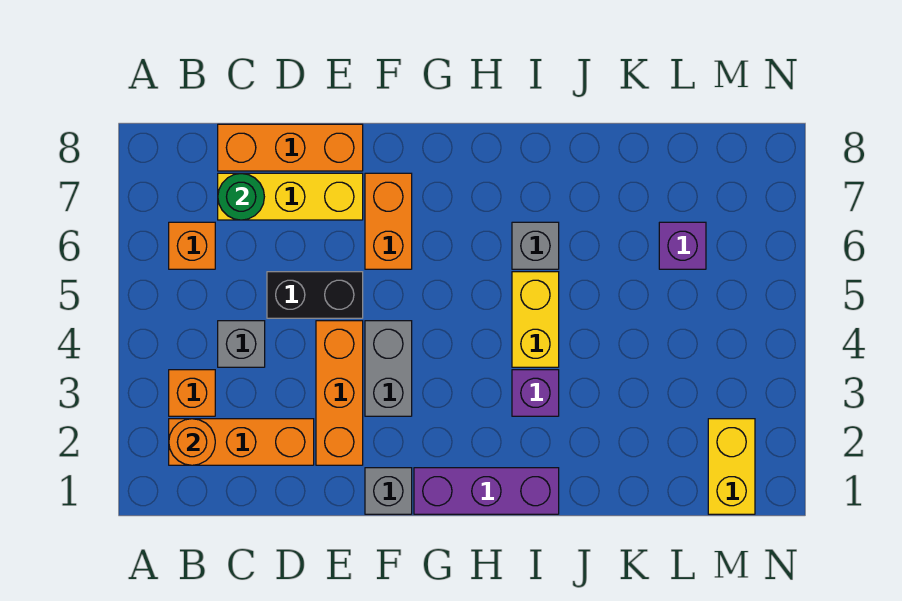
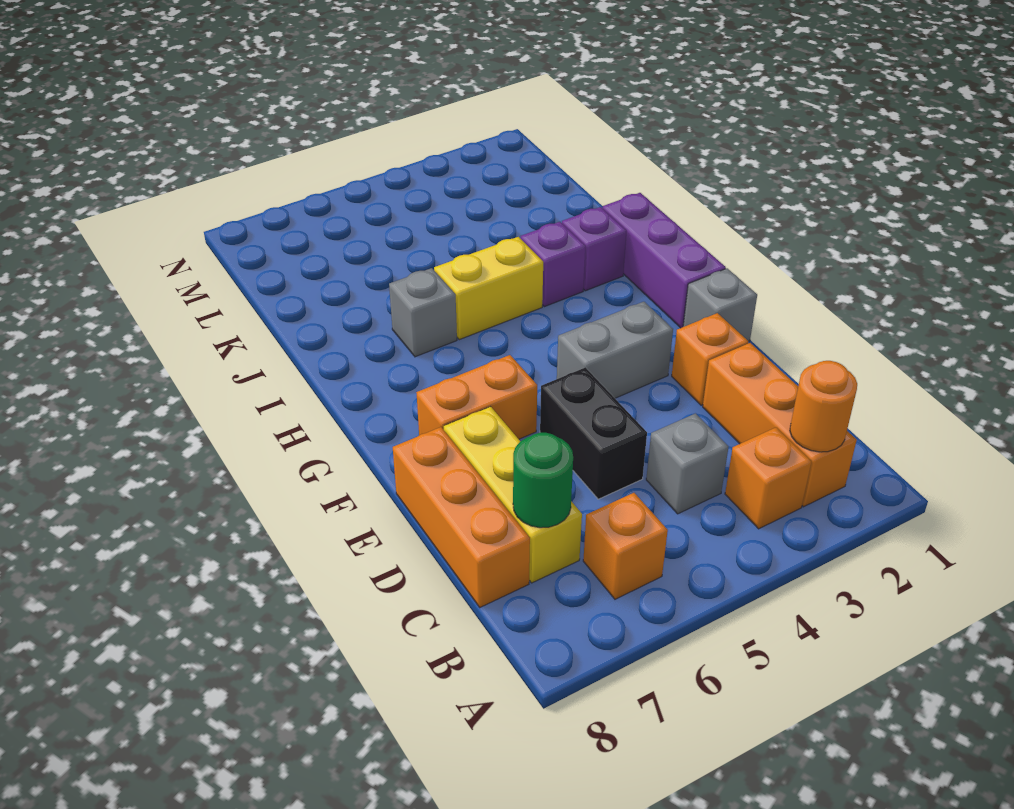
orange brick E2:E4 level 1 -> orange brick E2 level 1
purple brick L6 level 1 -> purple brick I2 level 1
yellow brick M1:M2 level 1 -> none

